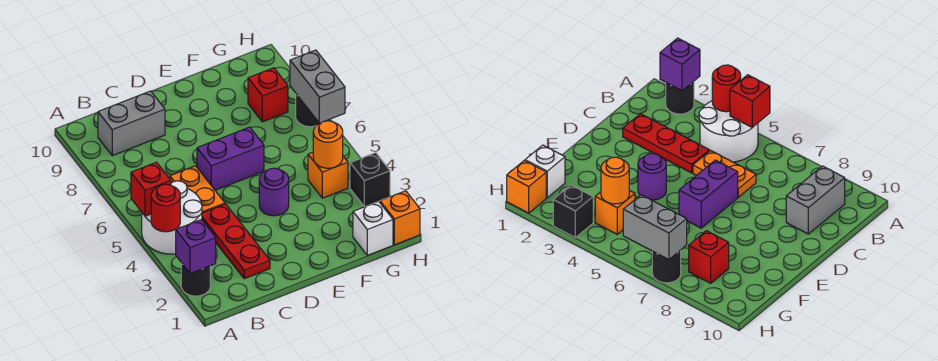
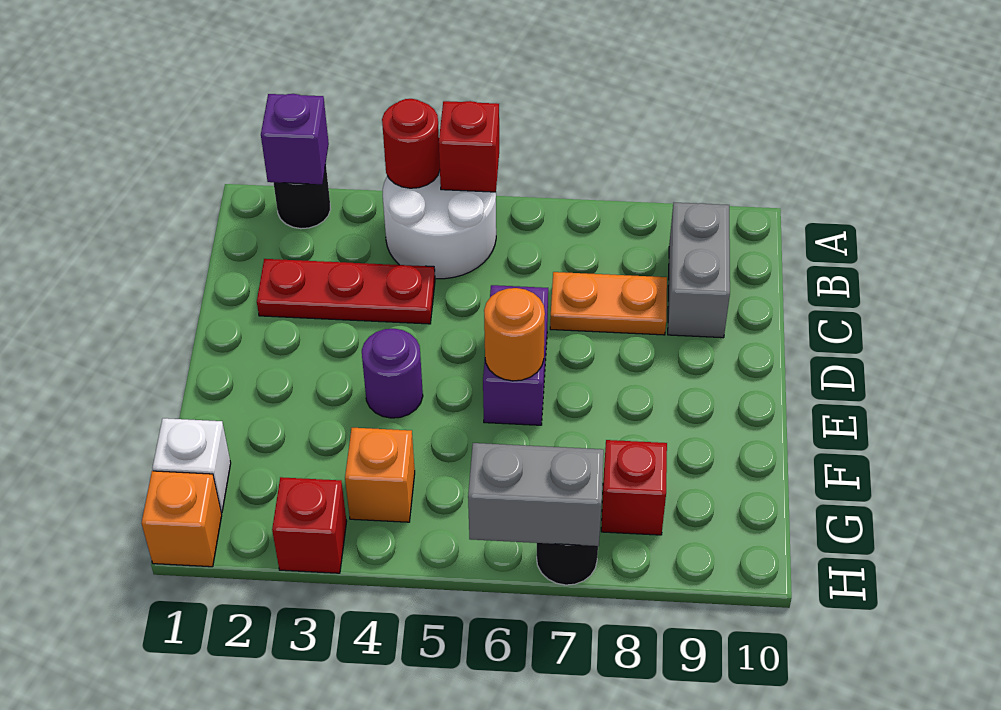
orange plate C5:C6 level 1 -> orange plate C7:C8 level 1
orange round brick G4 level 2 -> orange round brick E6 level 2
black brick H3 level 1 -> red brick H3 level 1

